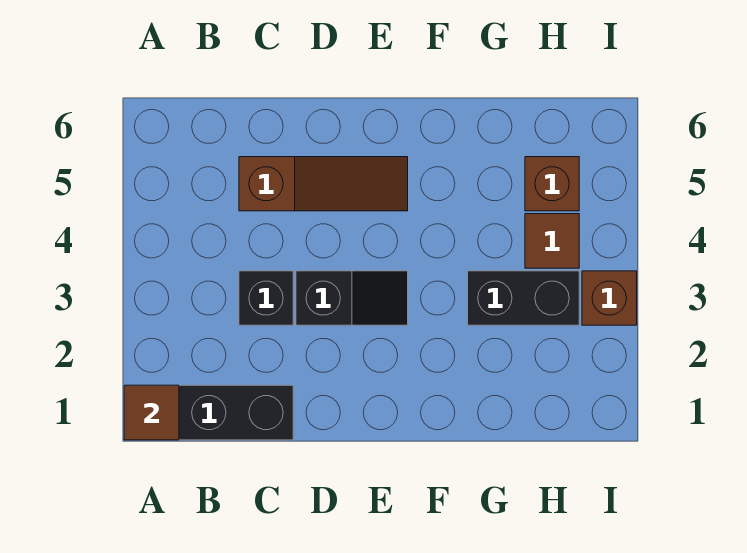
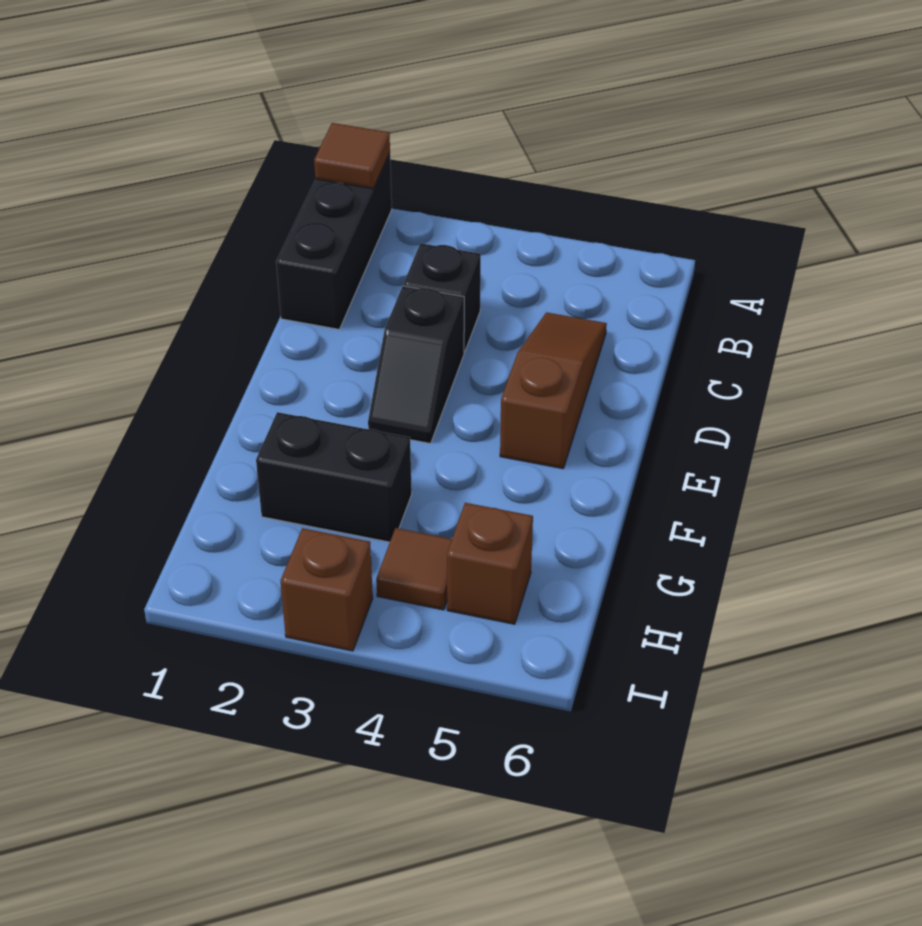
brown slope C5:E5 level 1 top C -> brown slope C5:E5 level 1 top E
black brick G3:H3 level 1 -> black brick G2:G3 level 1

